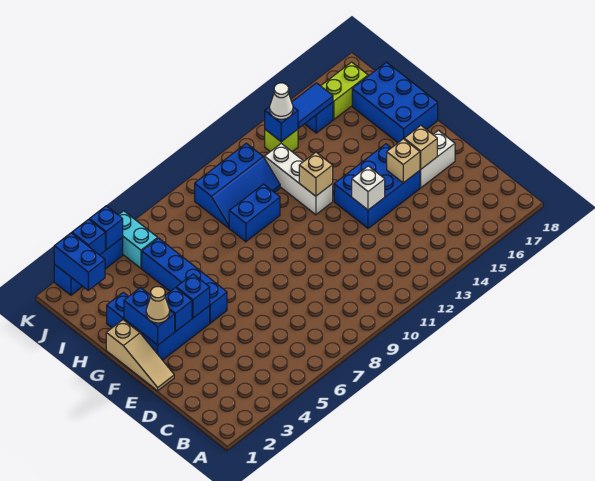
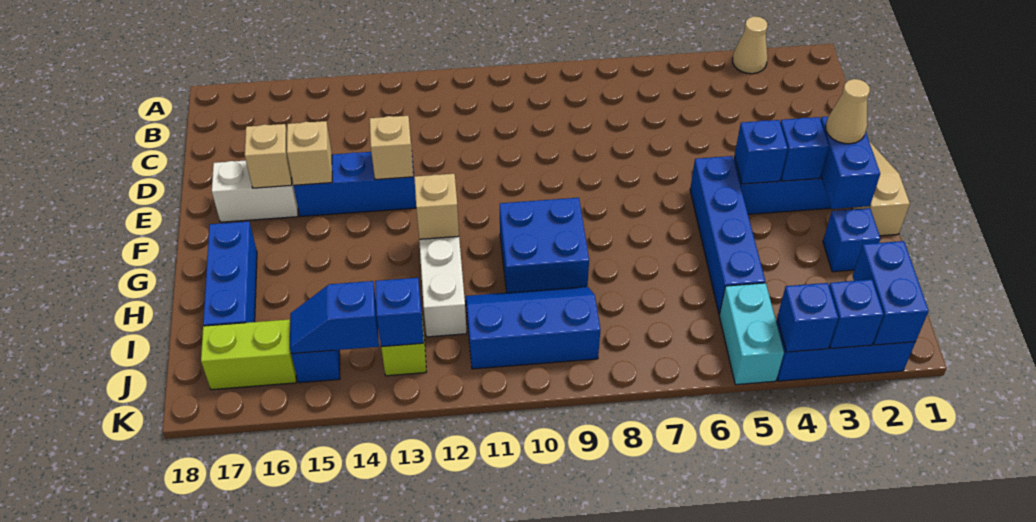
none -> tan cone A3 level 1
blue brick E13:F15 level 1 -> blue brick E13:E15 level 1
white brick E13 level 2 -> tan brick E13 level 2
blue brick G17:I18 level 1 -> blue brick G17:I17 level 1
blue brick H9:H10 level 1 -> blue brick G9:H10 level 1
white cone J13 level 3 -> none
blue tile J14:J15 level 2 -> blue slope J14:J15 level 2 top 14

